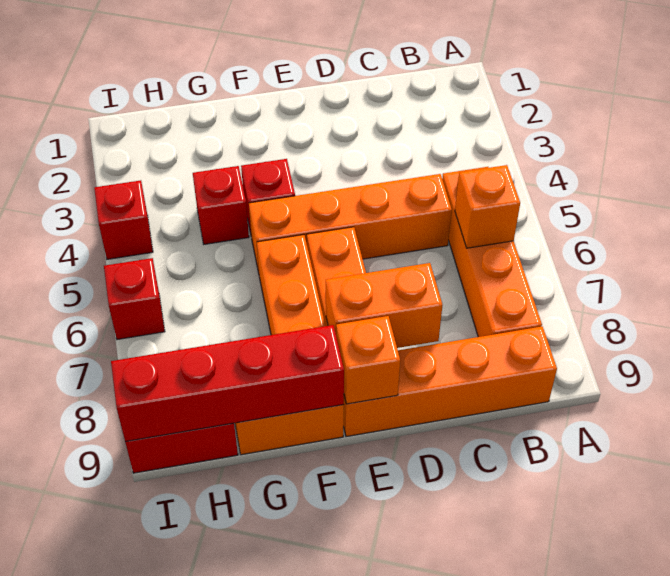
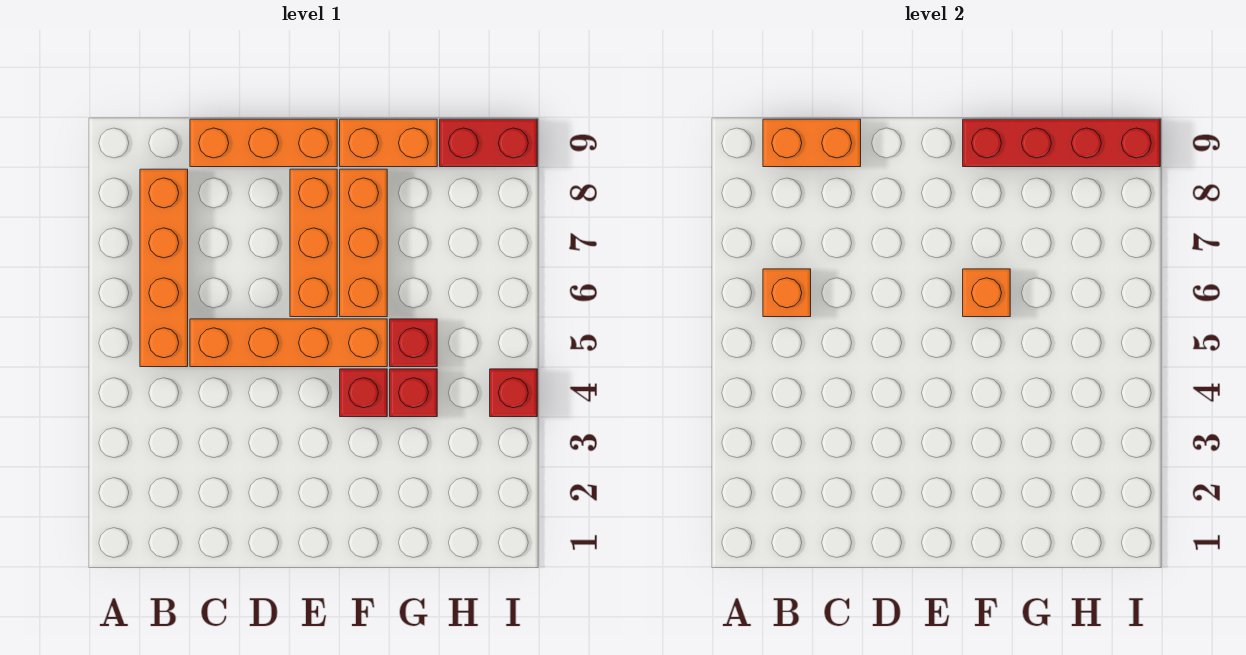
orange brick B9:E9 level 1 -> orange brick C9:E9 level 1
orange brick D8:E8 level 2 -> orange brick B9:C9 level 2
orange brick E9 level 2 -> orange brick F6 level 2
red brick I6 level 1 -> red brick G5 level 1

